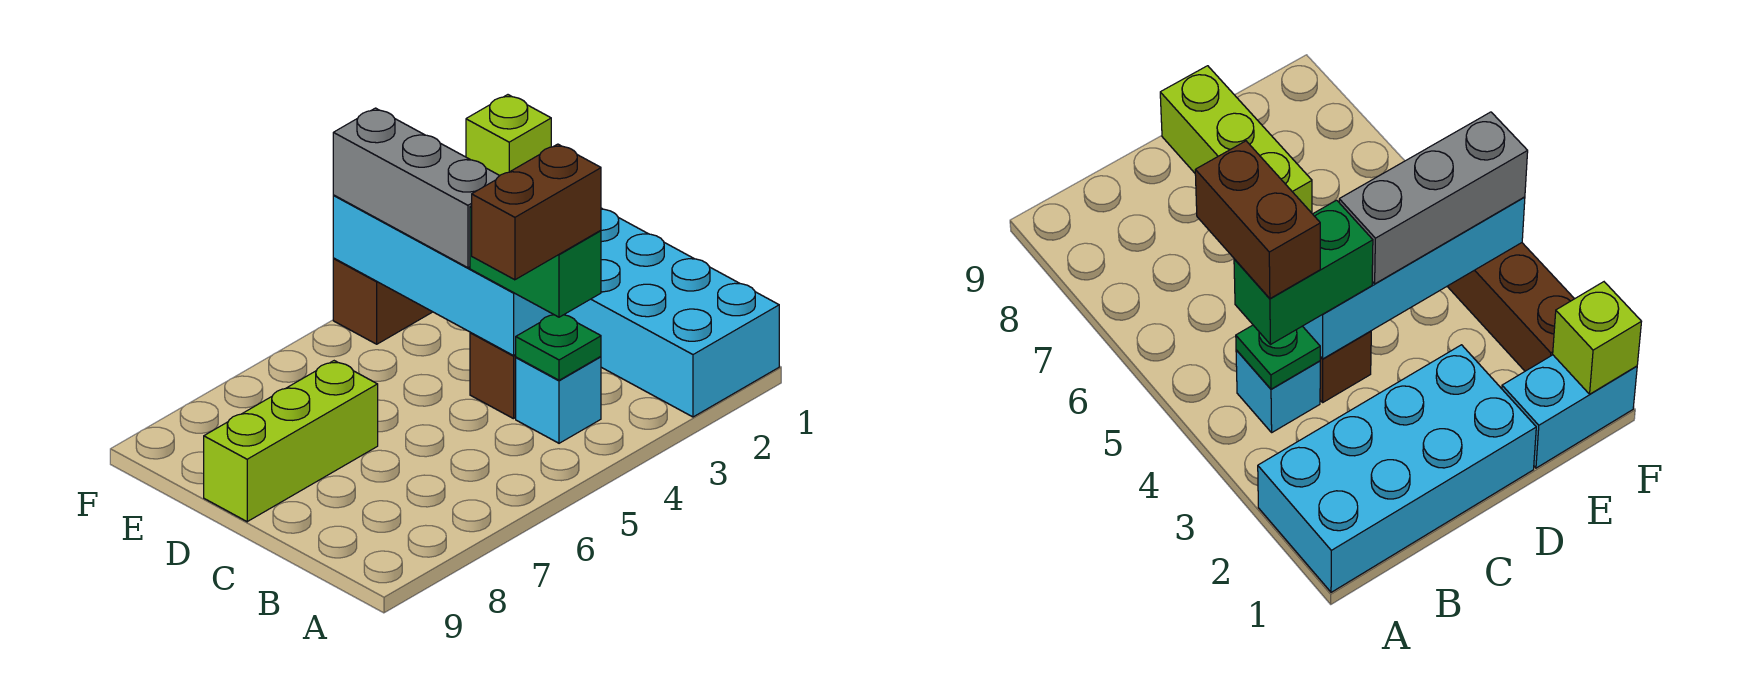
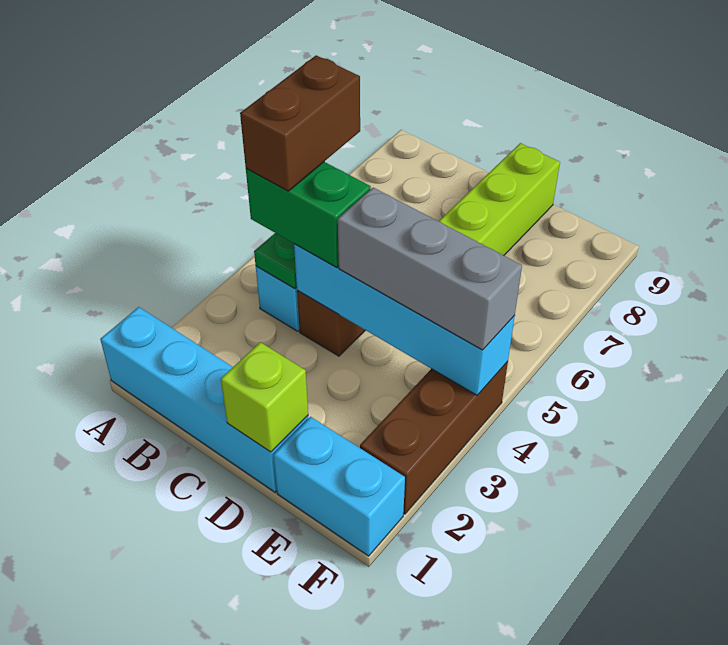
cyan brick A1:D2 level 1 -> cyan brick A1:D1 level 1
lime brick F1 level 2 -> lime brick D1 level 2

